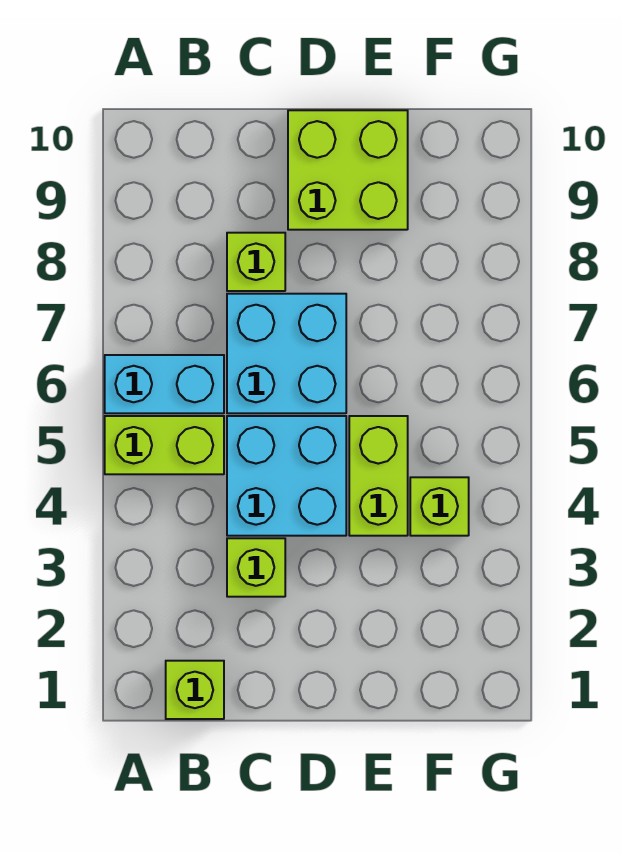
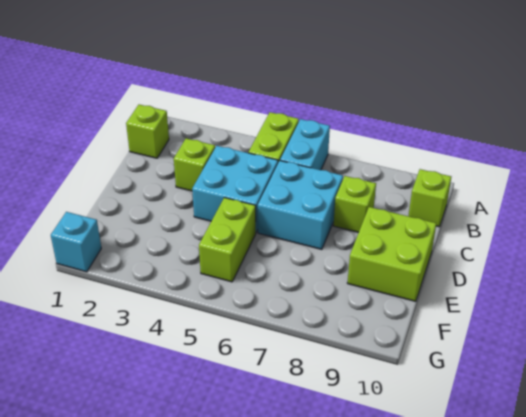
lime brick E4:E5 level 1 -> lime brick E5:F5 level 1
lime brick F4 level 1 -> lime brick B10 level 1
none -> cyan brick G1 level 1

